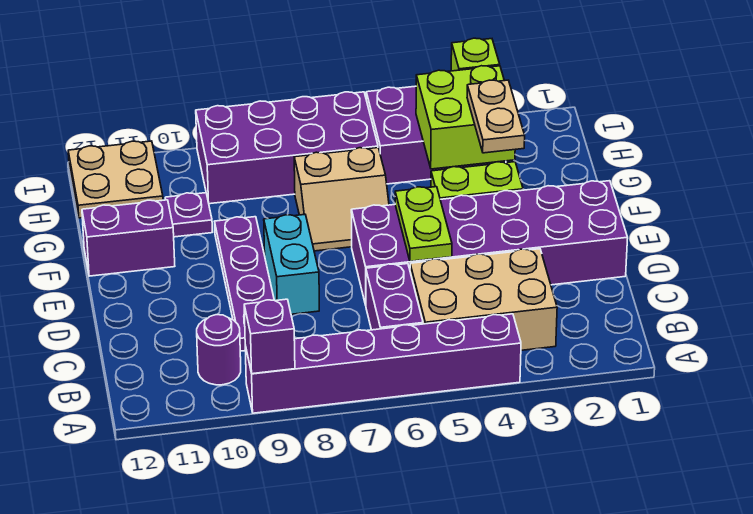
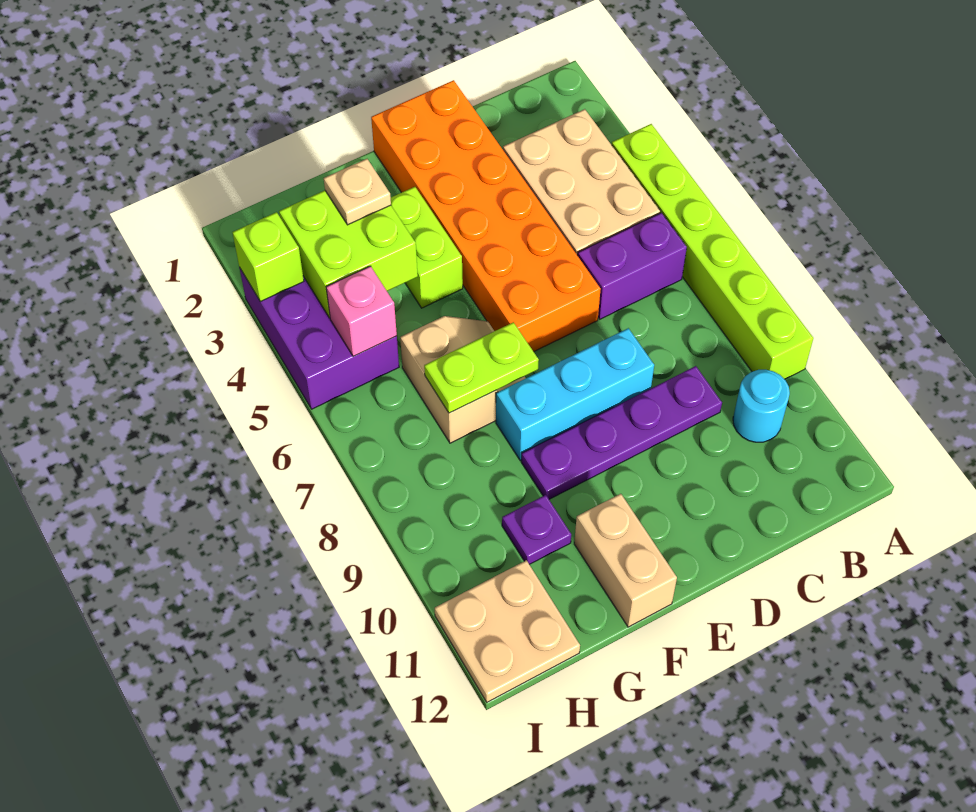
purple brick A4:A9 level 1 -> lime brick A4:A9 level 1
purple brick A9 level 2 -> none
purple round brick B10 level 1 -> cyan round brick B10 level 1
purple brick D1:E6 level 1 -> orange brick D1:E6 level 1
lime plate D5:E5 level 2 -> lime plate F7:G7 level 2
cyan brick D8:E8 level 1 -> cyan brick D8:F8 level 1
tan plate F3:G3 level 3 -> tan plate G3 level 3
purple brick F11:F12 level 1 -> tan brick F11:F12 level 1
none -> pink brick H5 level 2
purple brick H6:I9 level 1 -> none

